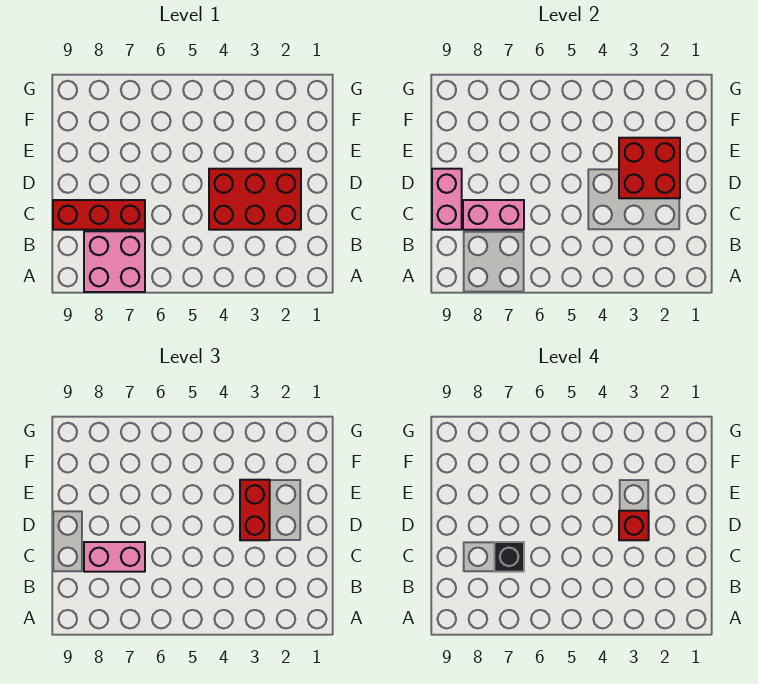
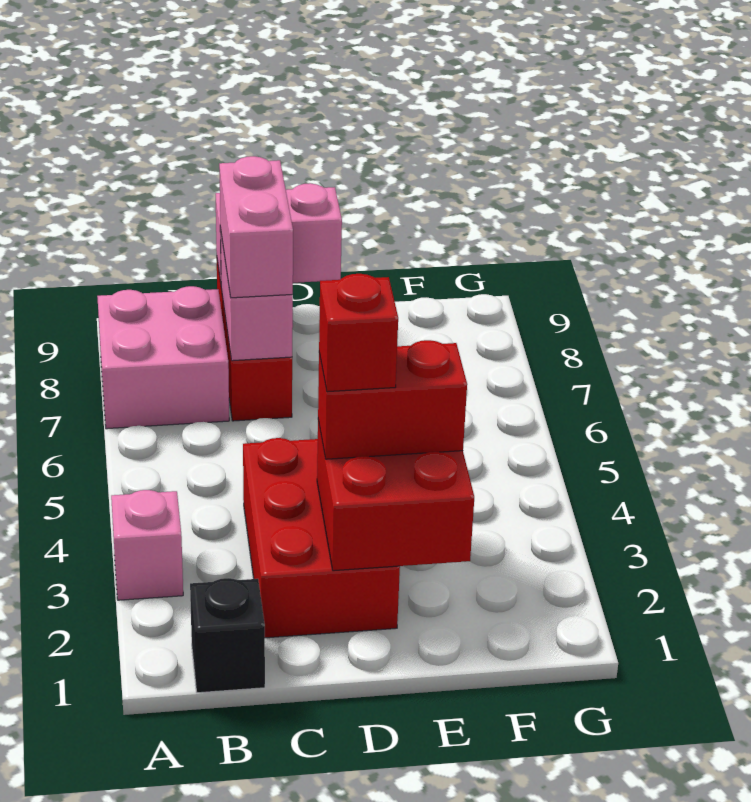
none -> pink brick A3 level 1
black brick C7 level 4 -> black brick B1 level 1

